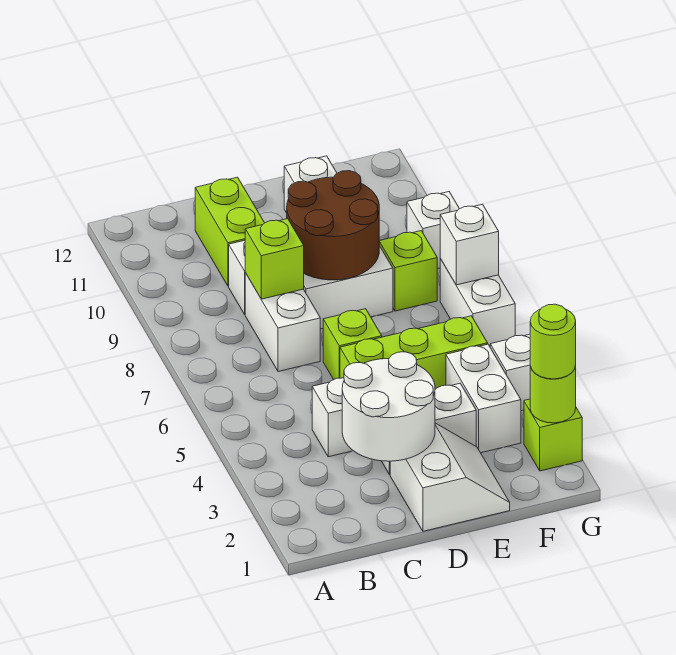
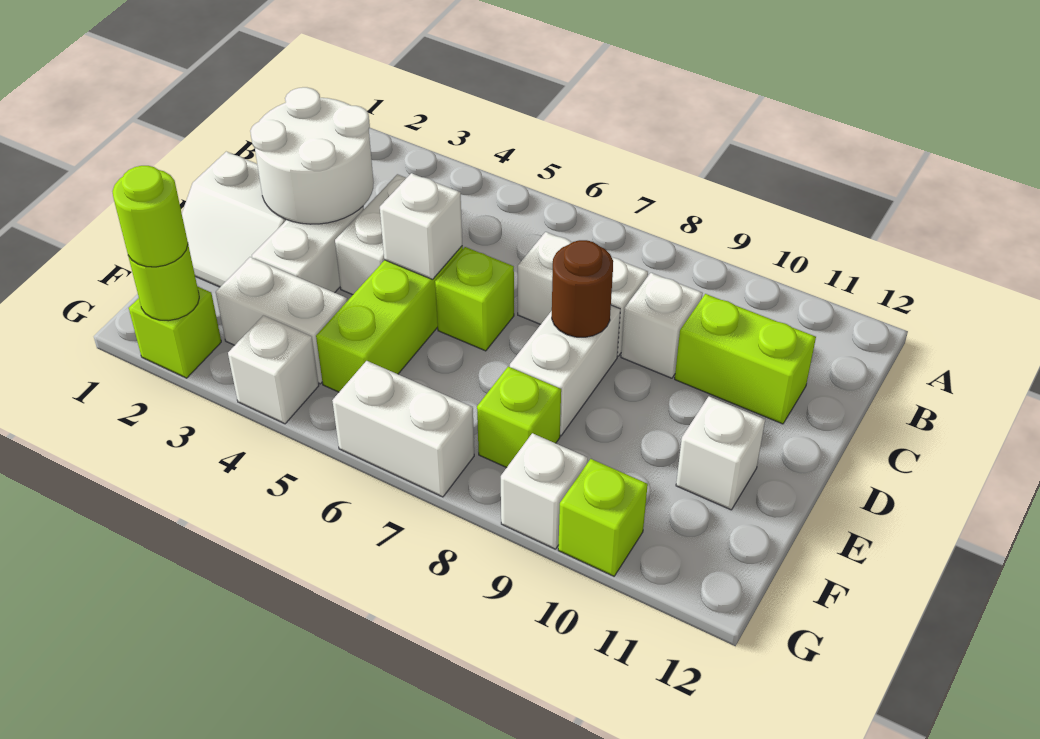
lime brick C8 level 2 -> lime brick G10 level 1
brown round brick D8:E9 level 2 -> brown round brick D8 level 2
white brick G7 level 2 -> white brick D5 level 2

